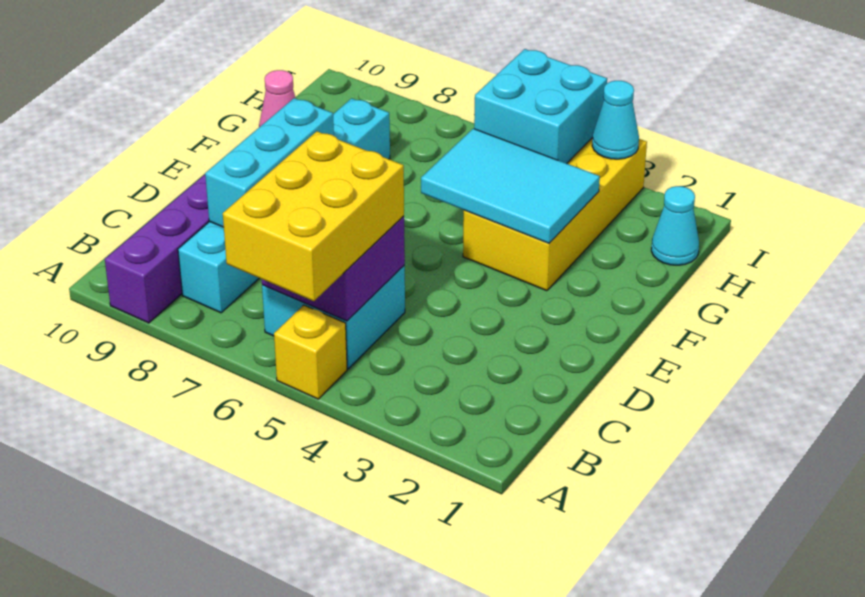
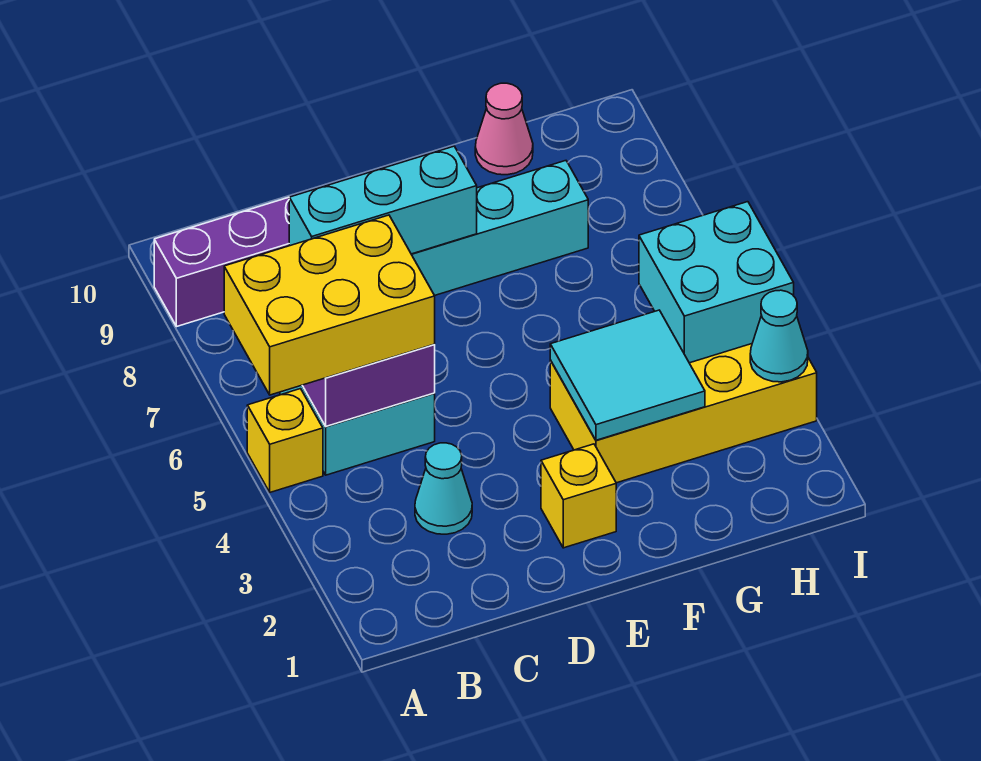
none -> yellow brick E2 level 1
cyan tile F3:G5 level 2 -> cyan tile F3:G4 level 2
cyan cone H1 level 1 -> cyan cone C3 level 1

